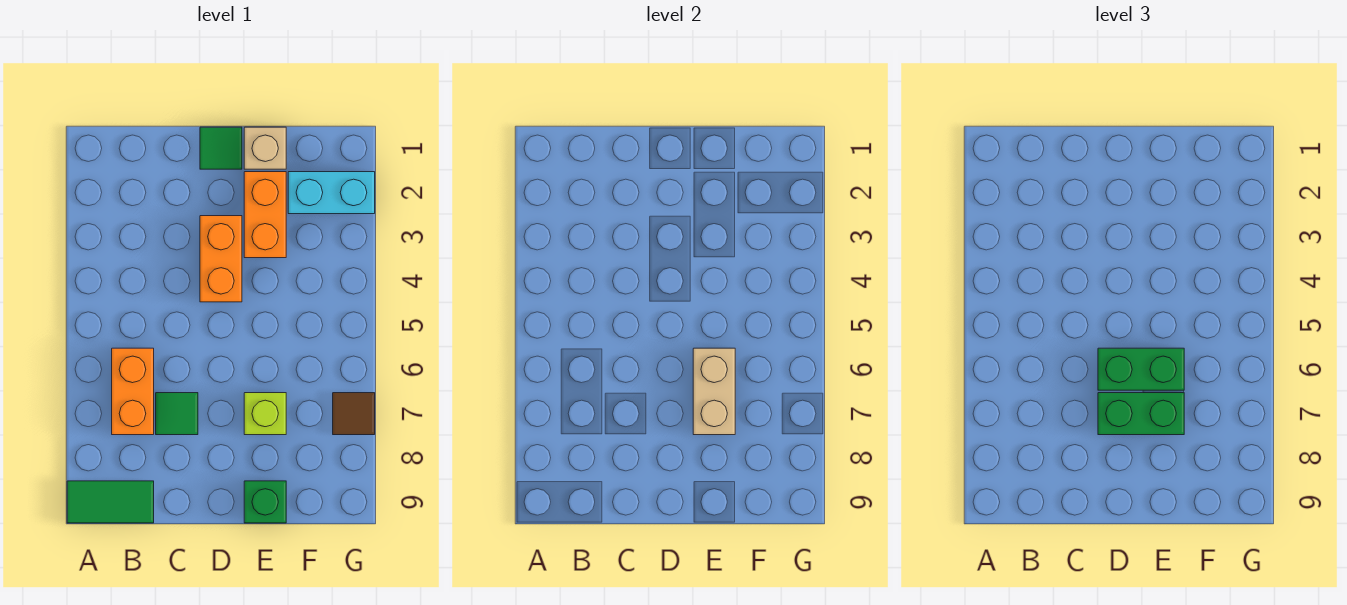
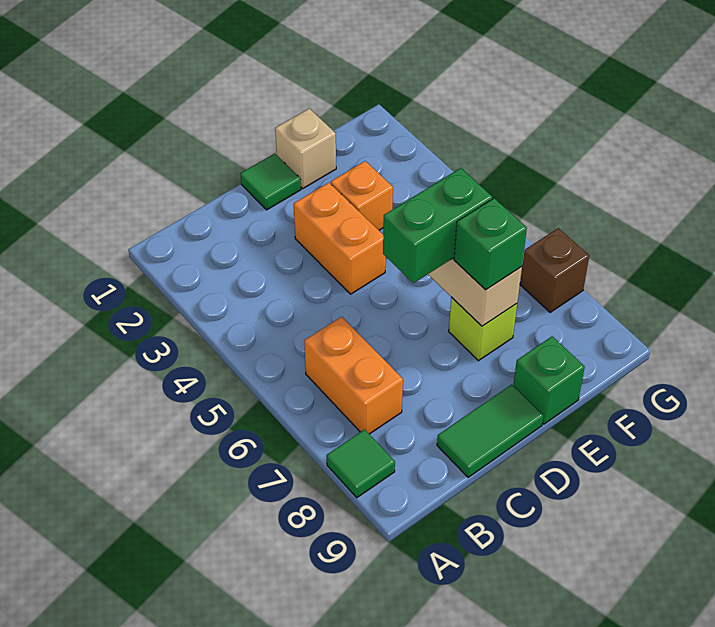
green tile A9:B9 level 1 -> green tile C9:D9 level 1
green tile C7 level 1 -> green tile A8 level 1
green brick D7:E7 level 3 -> green brick E7 level 3
orange brick E2:E3 level 1 -> orange brick E3 level 1
cyan brick F2:G2 level 1 -> none
brown tile G7 level 1 -> brown brick G7 level 1

